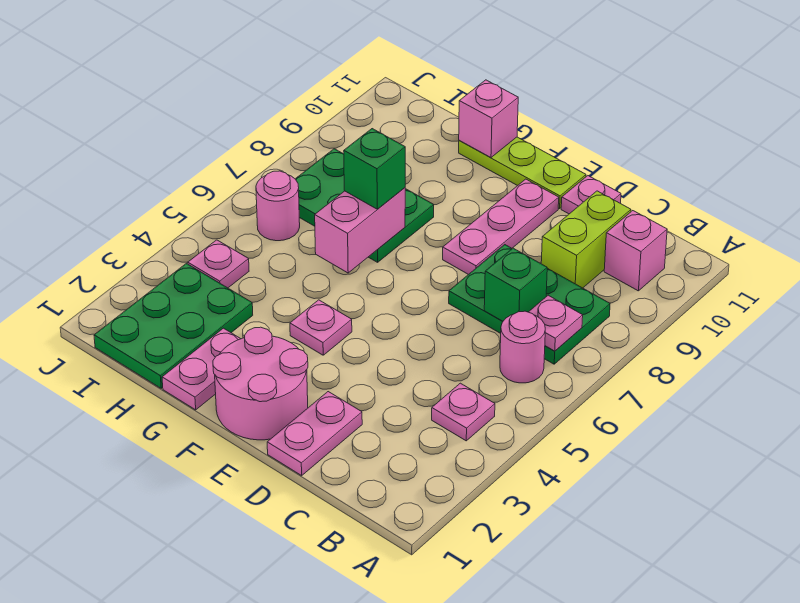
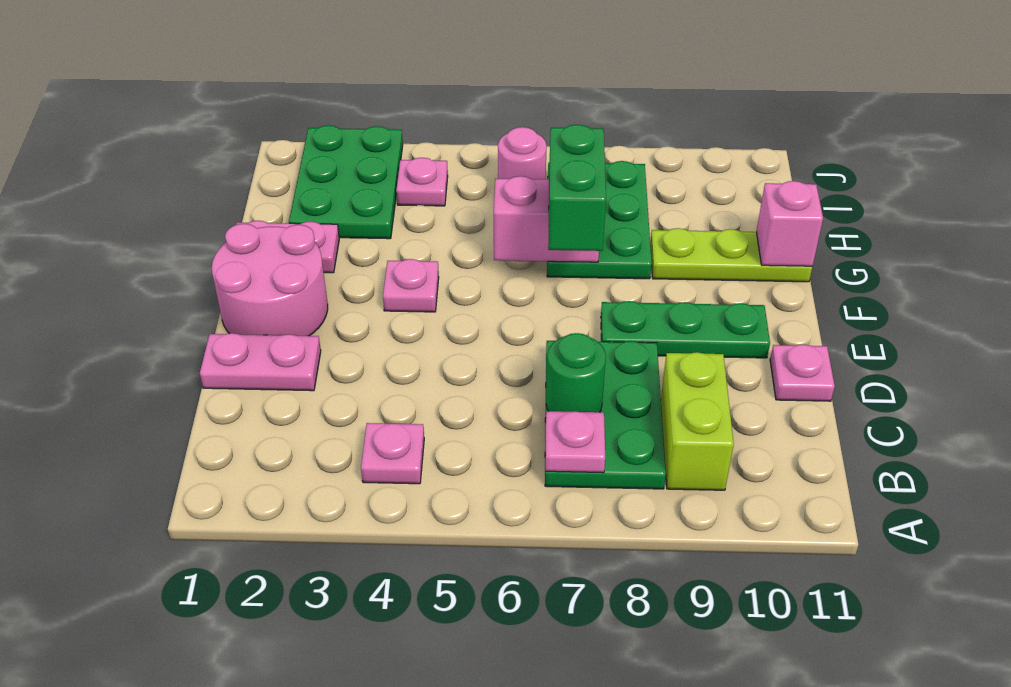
pink round brick B6 level 1 -> none
pink brick B10 level 1 -> none
green brick C7 level 2 -> green round brick C7 level 2
lime brick C9:C10 level 1 -> lime brick B9:C9 level 1
pink plate E8:E10 level 1 -> green plate E8:E10 level 1
lime plate E11:G11 level 1 -> lime plate G9:G11 level 1
green brick G7 level 3 -> green brick F7:G7 level 3
green plate H1:I3 level 1 -> green plate H2:J3 level 1

